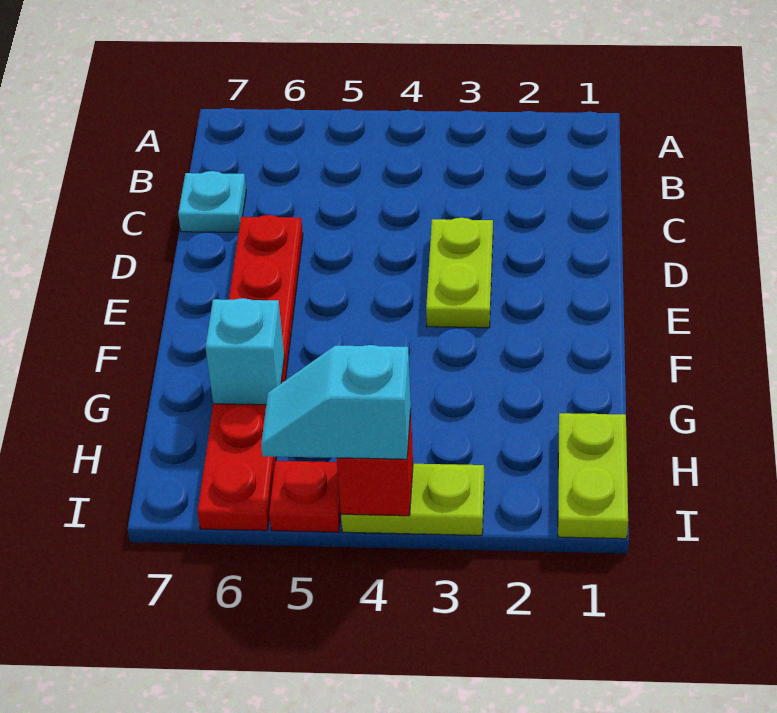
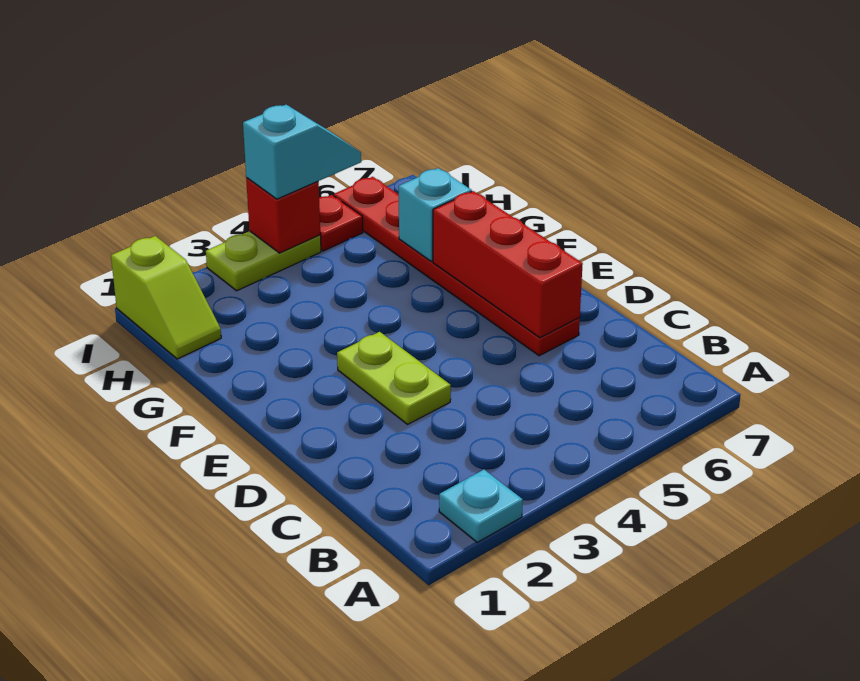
cyan plate C7 level 1 -> cyan plate A2 level 1
none -> red brick D6:F6 level 2
lime plate H1:I1 level 1 -> lime slope H1:I1 level 1 top I

